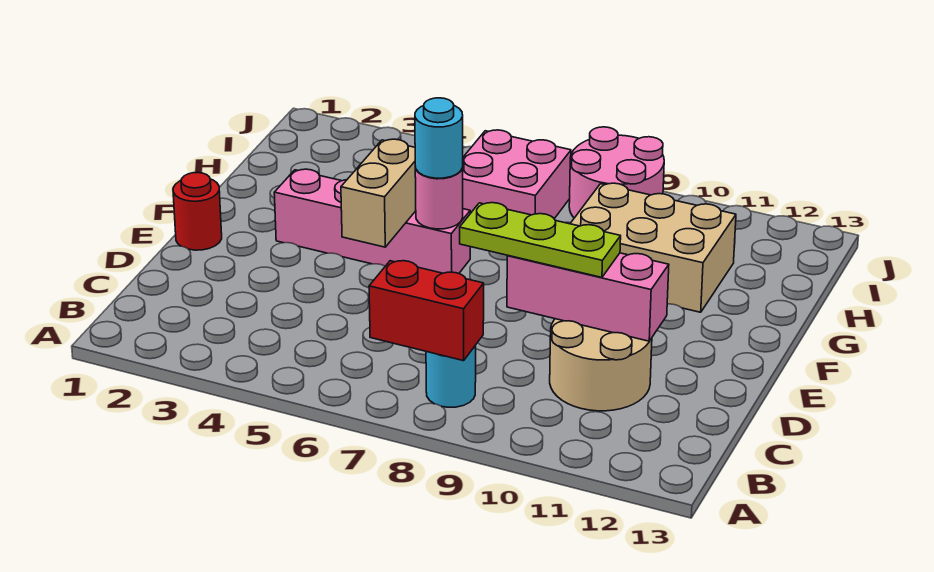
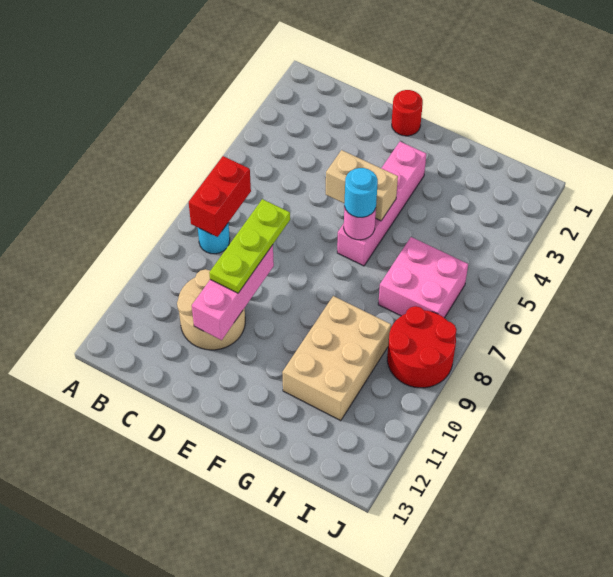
pink round brick I8:J9 level 1 -> red round brick I8:J9 level 1

